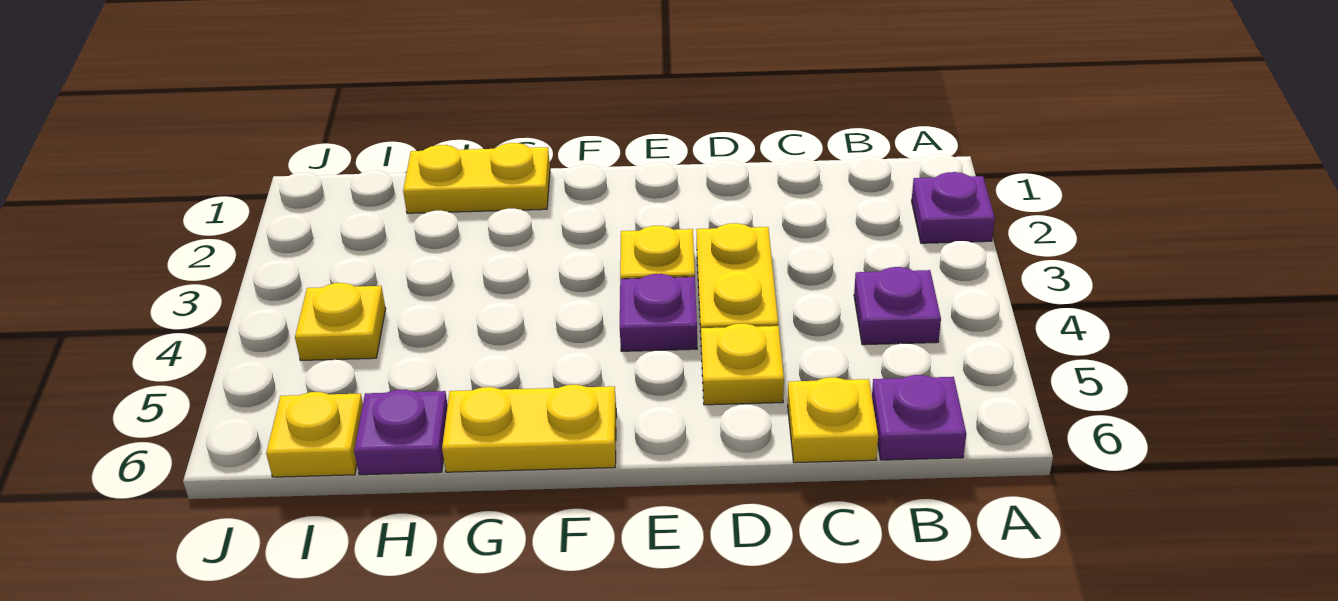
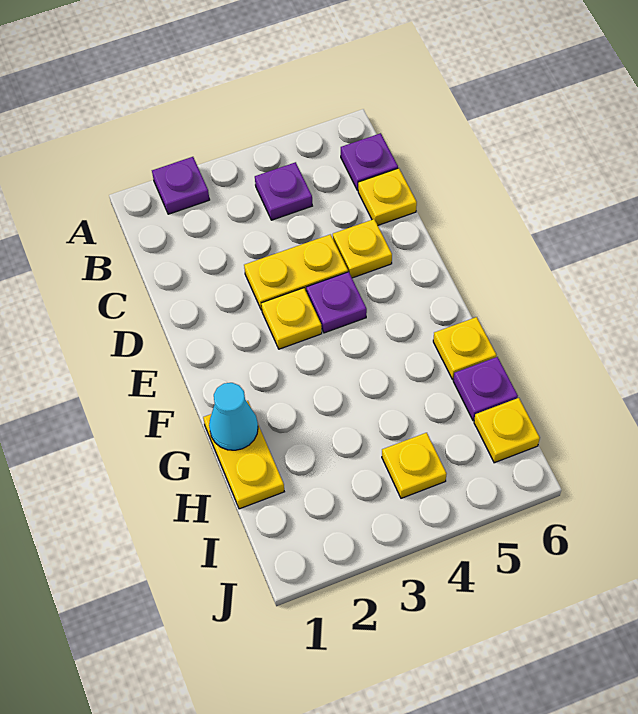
yellow plate F6:G6 level 1 -> yellow plate G6 level 1
none -> cyan cone G1 level 2

